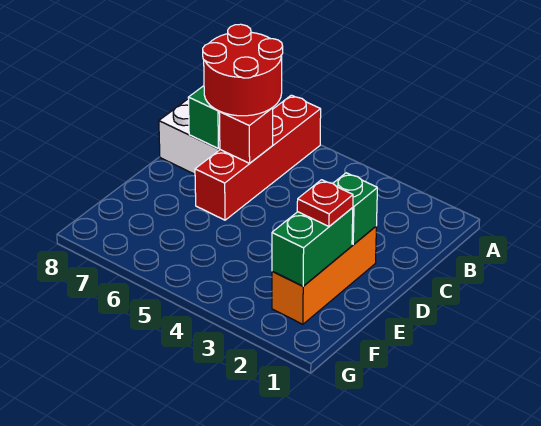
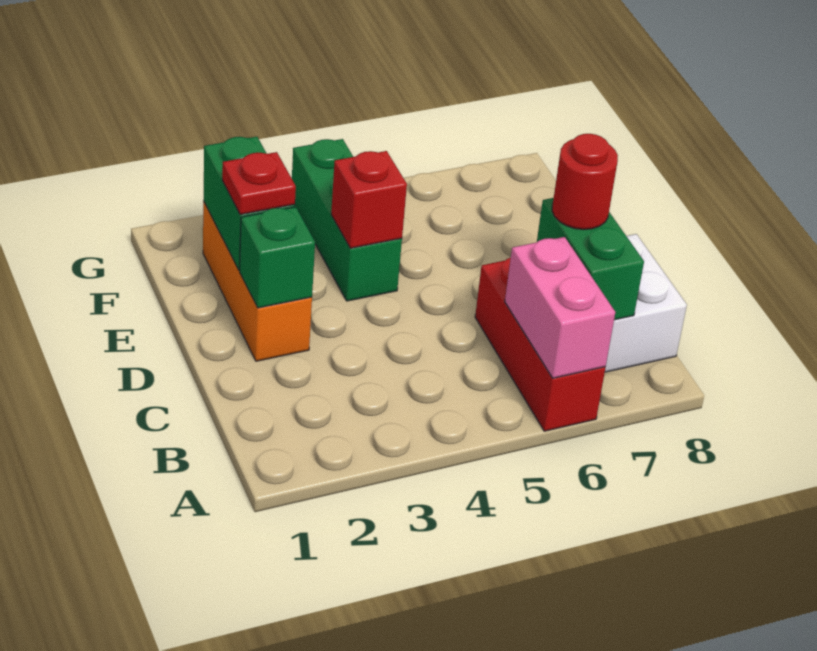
red brick A6:D6 level 1 -> red brick A6:C6 level 1
none -> pink brick A6:B6 level 2
red round brick B6:C7 level 3 -> red round brick C7 level 3
red brick C6 level 2 -> red brick E4 level 2
none -> green brick E4:G4 level 1

